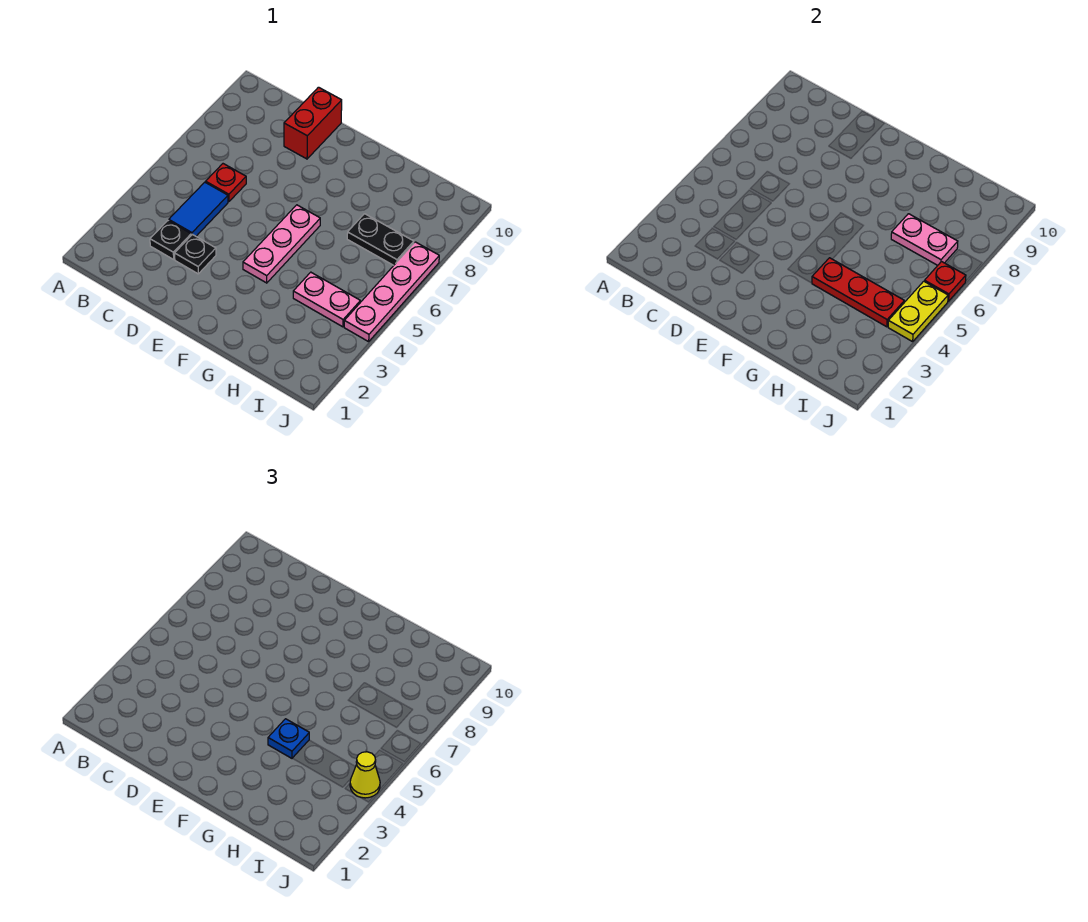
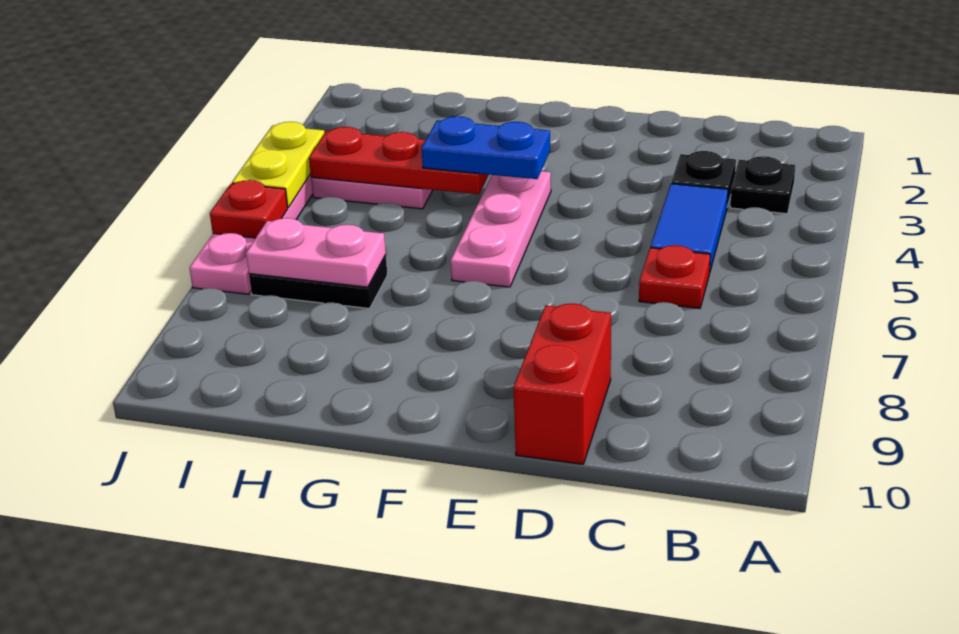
black plate D3 level 1 -> black plate B3 level 1
blue plate G4 level 3 -> blue plate F4:G4 level 3
yellow cone J4 level 3 -> none

